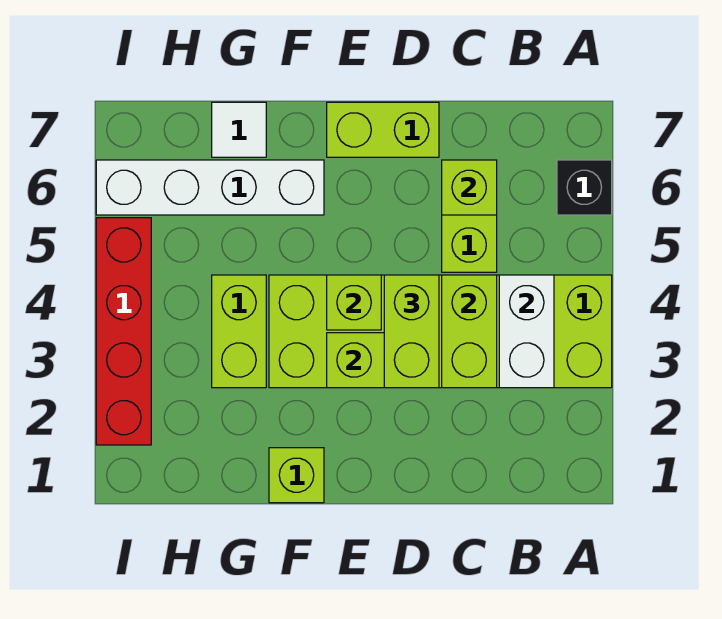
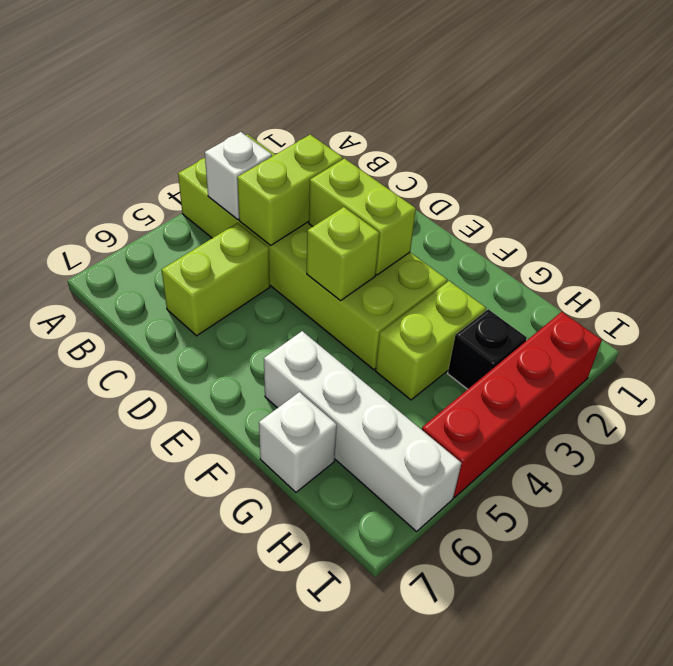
black brick A6 level 1 -> black brick H3 level 1
white brick B3:B4 level 2 -> white brick B4 level 2
lime brick C6 level 2 -> none
lime brick D3:D4 level 3 -> none
lime brick D7:E7 level 1 -> none
lime brick F1 level 1 -> none
white tile G7 level 1 -> white brick G7 level 1

